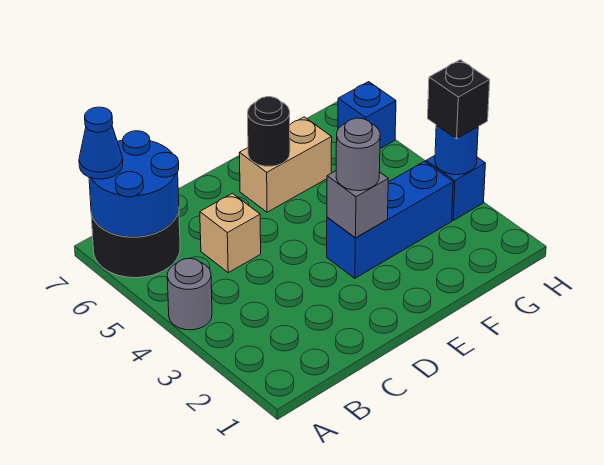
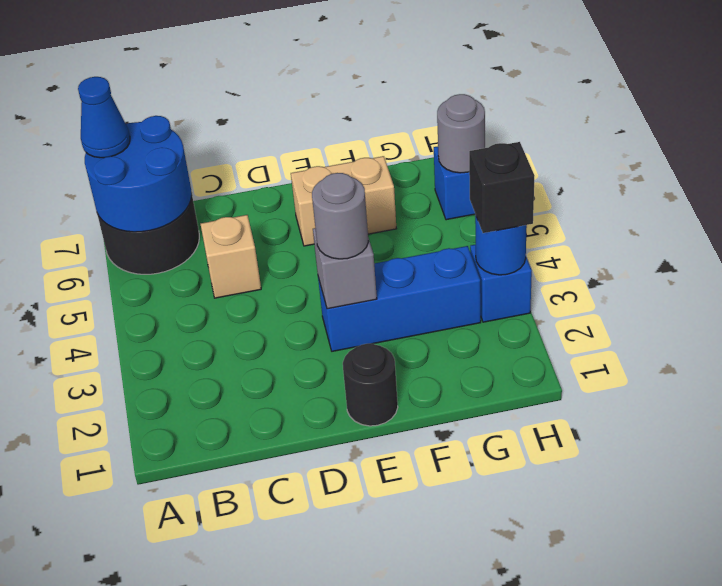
grey round brick A4 level 1 -> grey round brick H6 level 2
black round brick E6 level 2 -> black round brick E1 level 1

